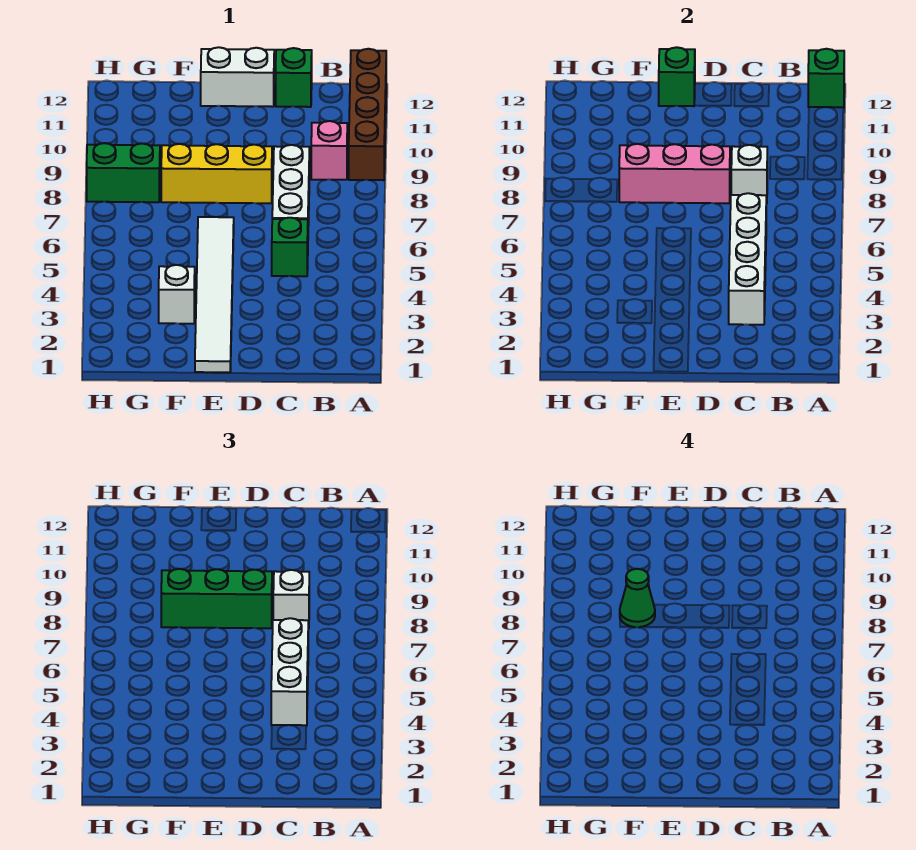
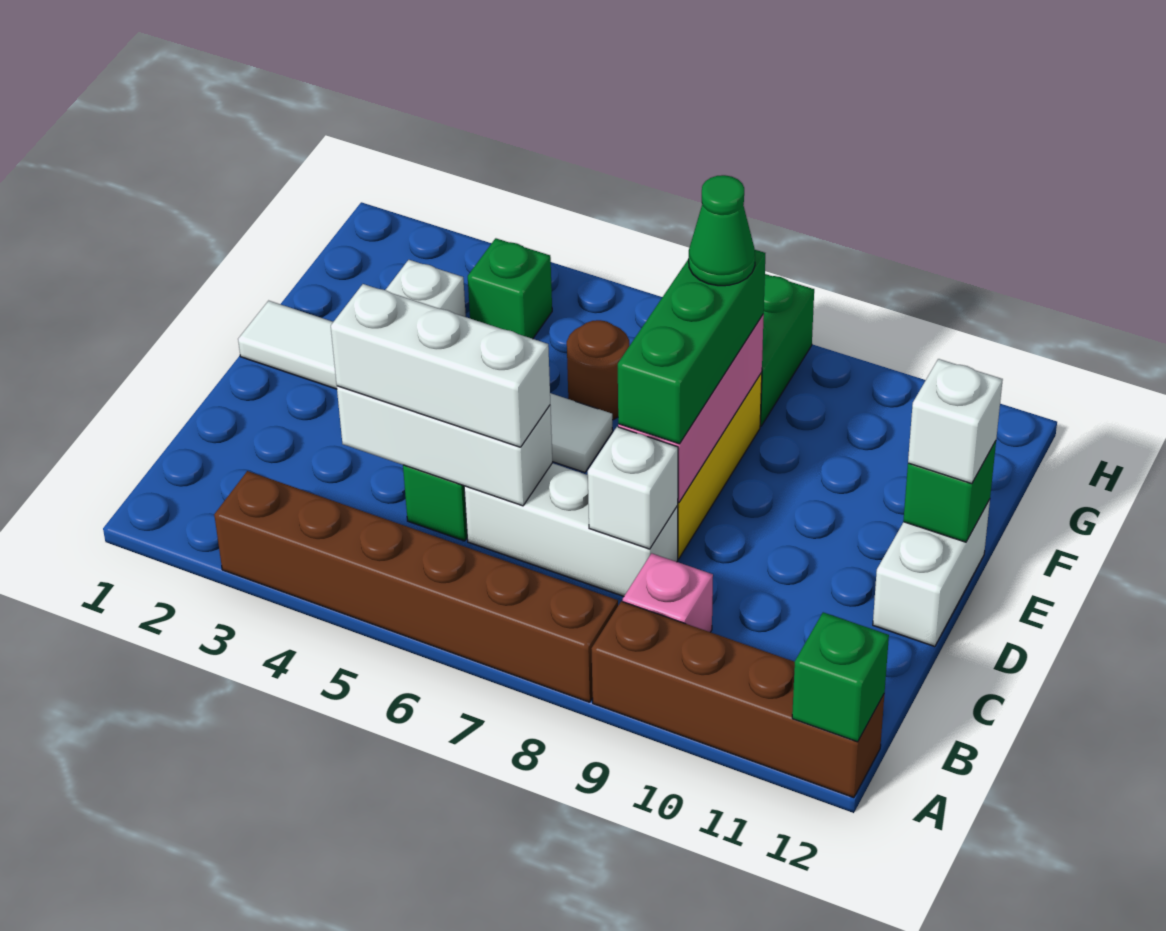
none -> brown brick A3:A8 level 1
white brick C3:C6 level 2 -> white brick C4:C6 level 2
white brick C8 level 3 -> white brick E12 level 3
green brick C12 level 1 -> green brick G4 level 1
none -> brown round brick F6 level 1

